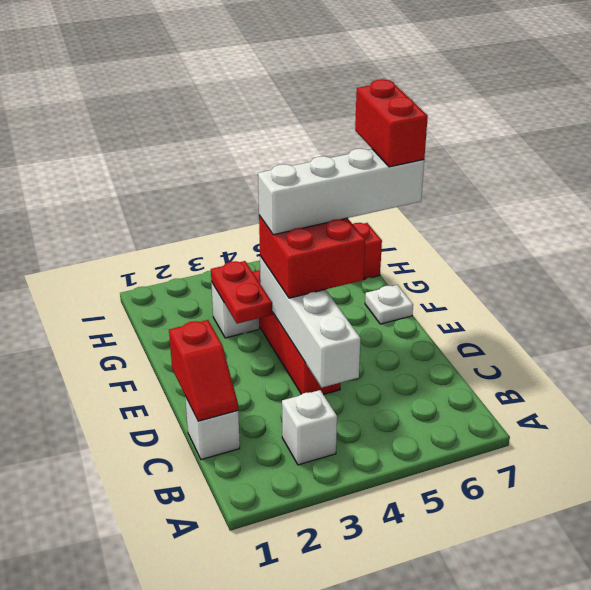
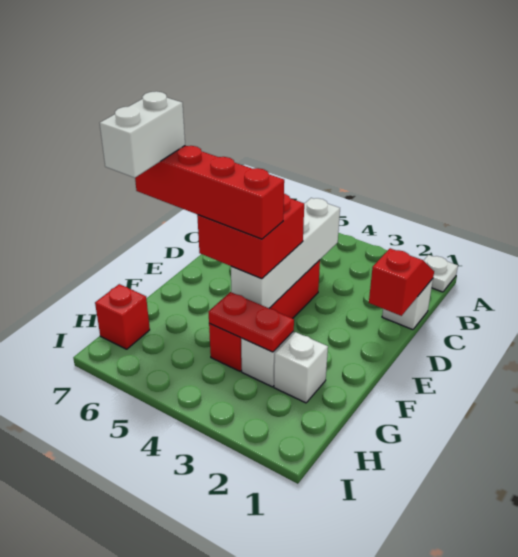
white brick B3 level 1 -> white brick G2 level 1
red plate F3:G3 level 2 -> red plate G3:G4 level 2
white brick F4:F7 level 4 -> red brick F4:F7 level 4
white plate F7 level 1 -> white plate A1 level 1
red brick F7:G7 level 5 -> white brick F7:G7 level 5

